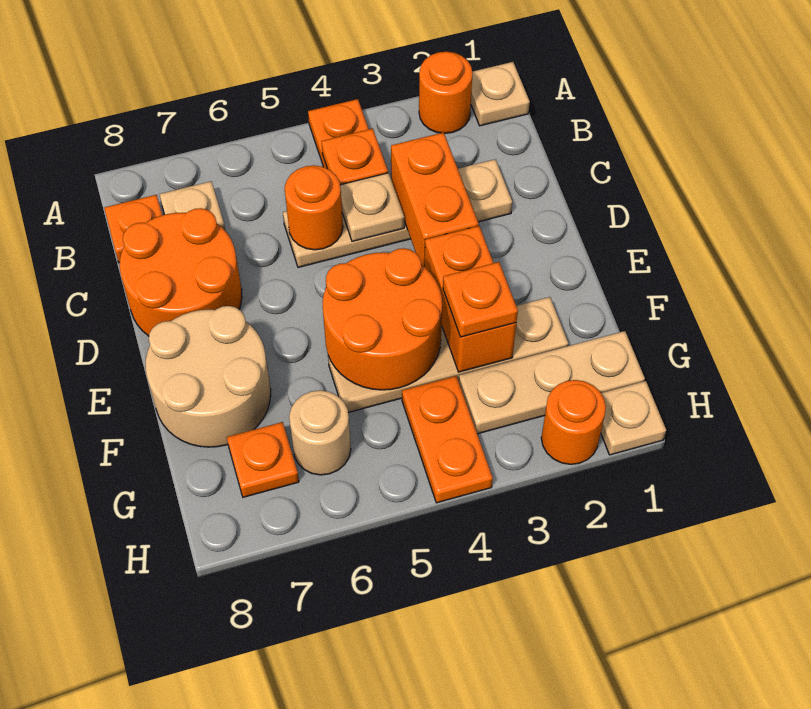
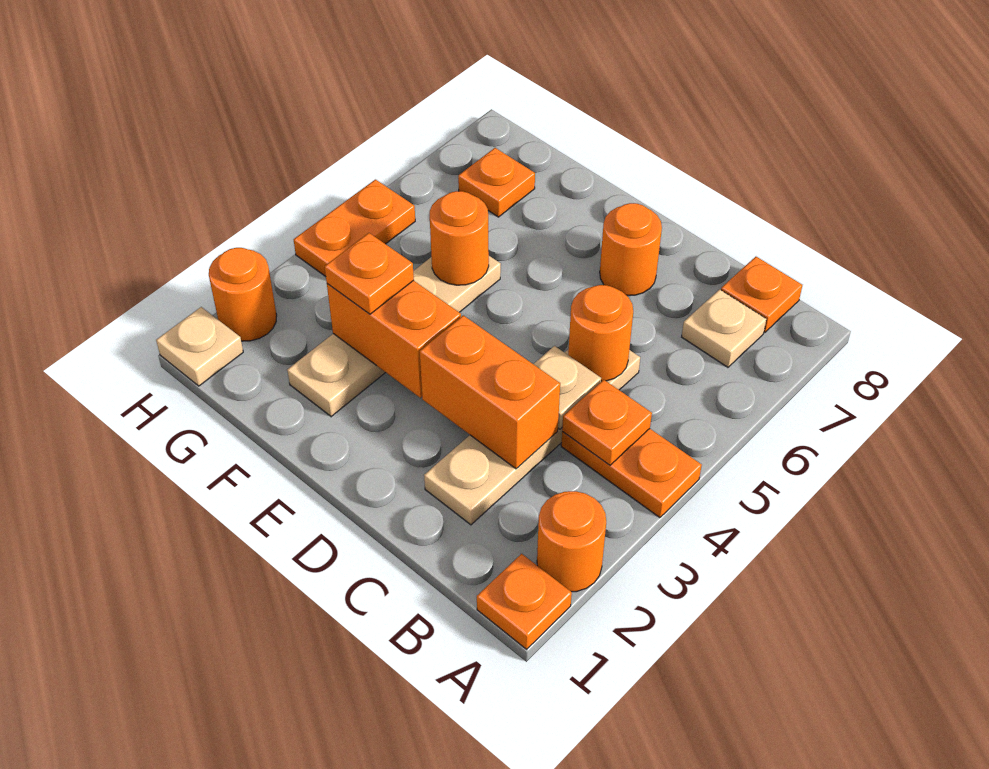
tan plate A1 level 1 -> orange plate A1 level 1
orange round brick C7:D8 level 1 -> orange round brick D7 level 1
orange round brick E4:F5 level 2 -> orange round brick F5 level 2
tan round brick E7:F8 level 1 -> none
tan plate G1:G3 level 1 -> none
orange plate G4:H4 level 1 -> orange plate H4:H5 level 1
tan round brick G6 level 1 -> none

